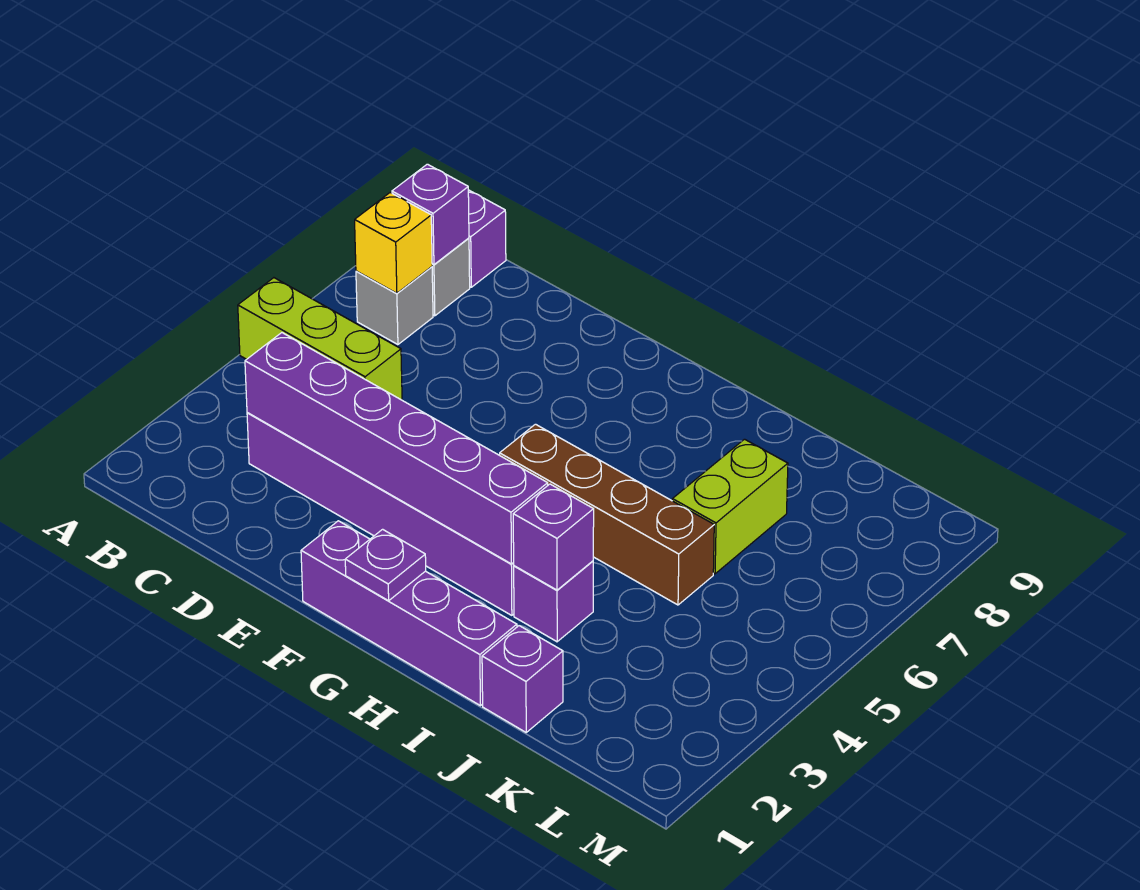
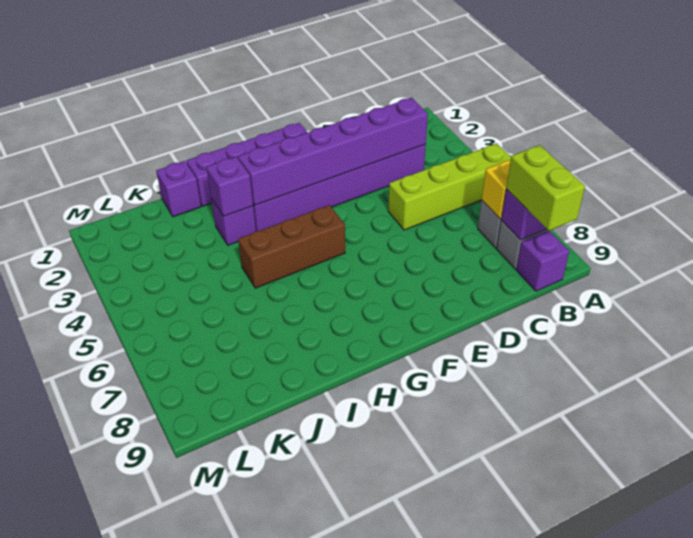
lime brick A5:C5 level 1 -> lime brick A5:D5 level 1
purple plate G1 level 2 -> none
brown brick G5:J5 level 1 -> brown brick G5:I5 level 1
lime brick J6:J7 level 1 -> lime brick B8:B9 level 3

